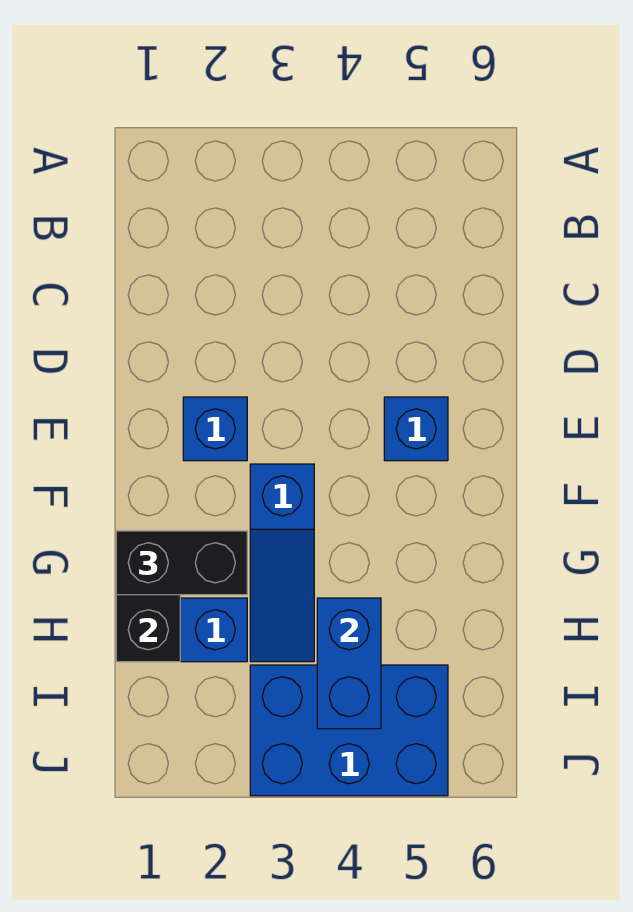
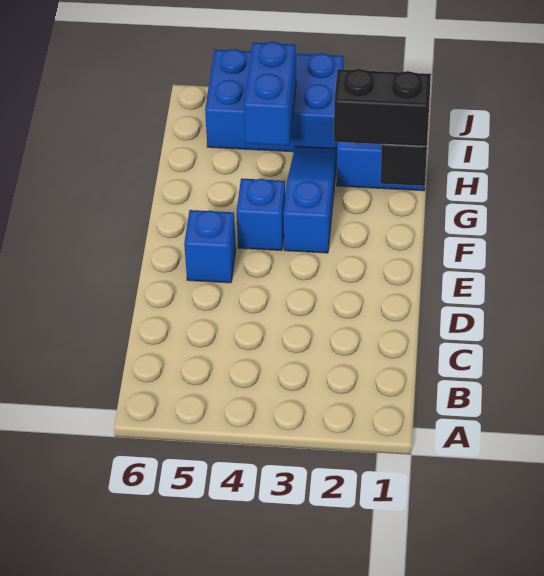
blue brick E2 level 1 -> blue brick F4 level 1

